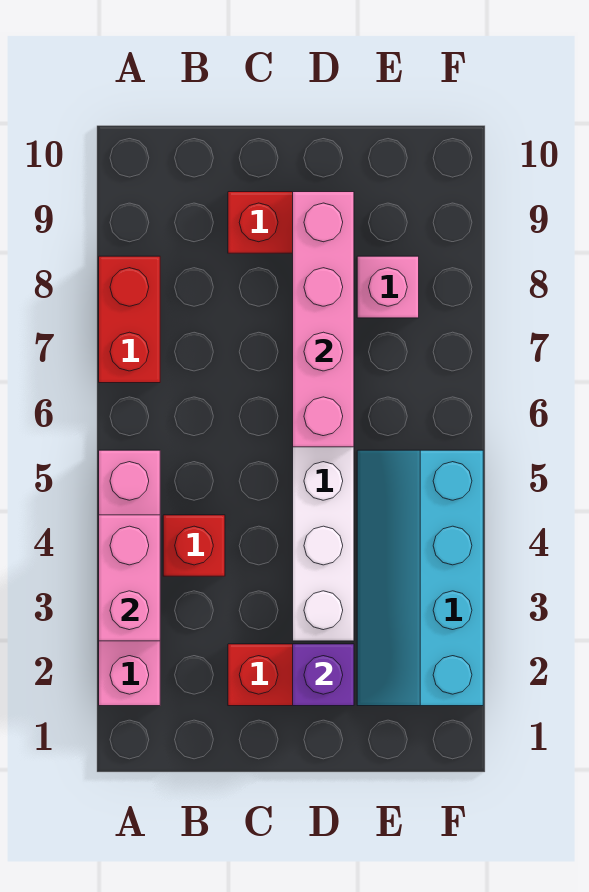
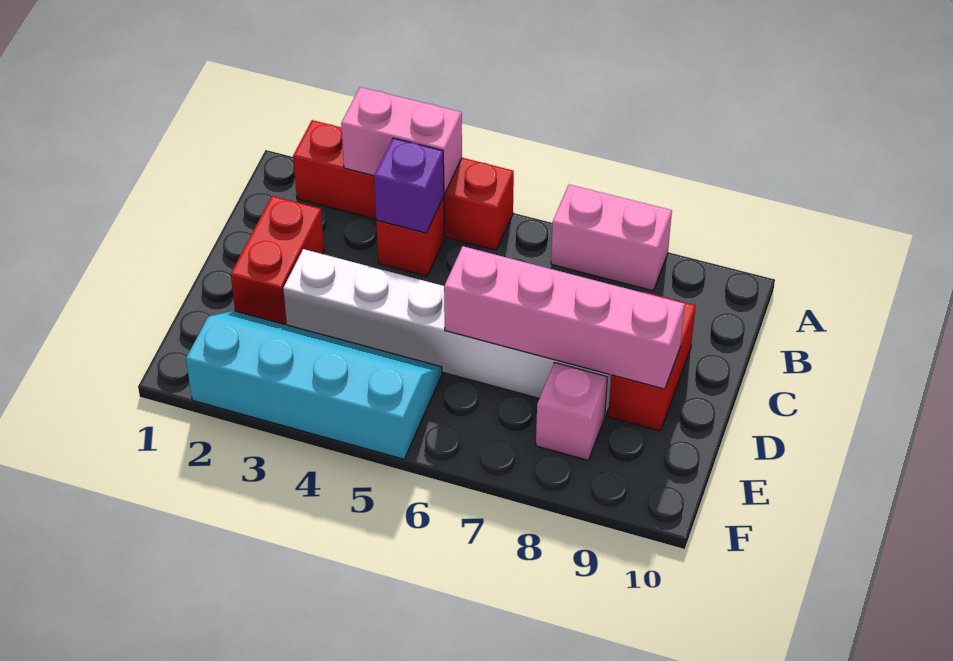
pink brick A2:A5 level 1 -> red brick A2:A5 level 1
red brick A7:A8 level 1 -> pink brick A7:A8 level 1
purple brick D2 level 2 -> purple brick B4 level 2

